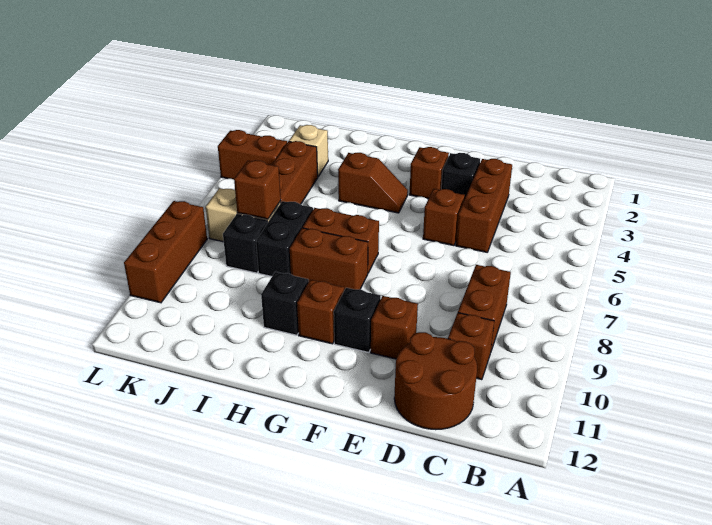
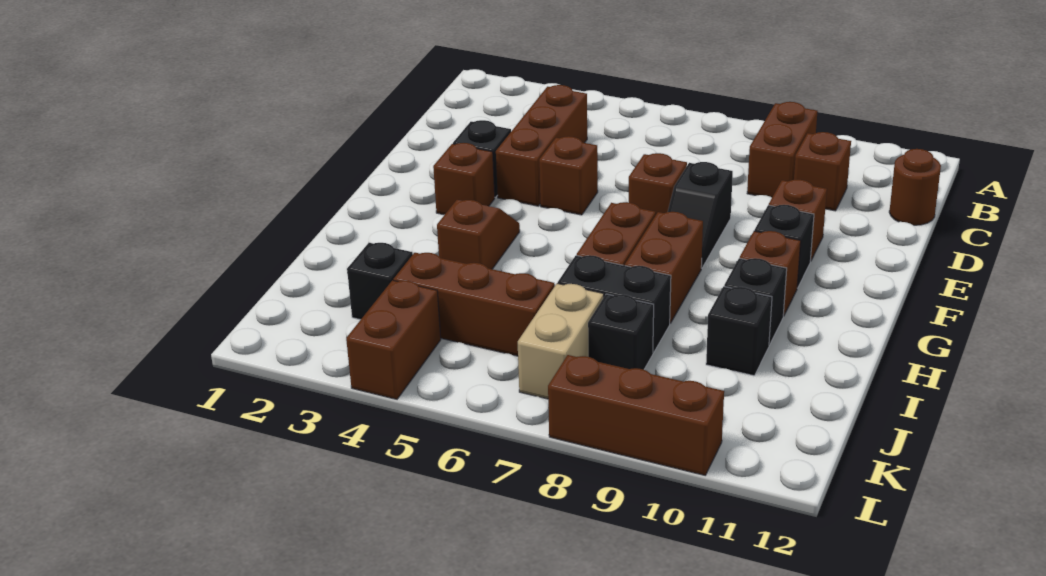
brown brick C8:C9 level 1 -> brown brick B9:C9 level 1
brown round brick C11:D12 level 1 -> brown round brick C12 level 1
brown brick D3:D5 level 1 -> brown brick C4:E4 level 1
none -> black slope E8:F8 level 1 top E
none -> black brick I10 level 1
tan brick J3 level 1 -> black brick J3 level 1
brown brick J7 level 2 -> brown brick E7 level 1

